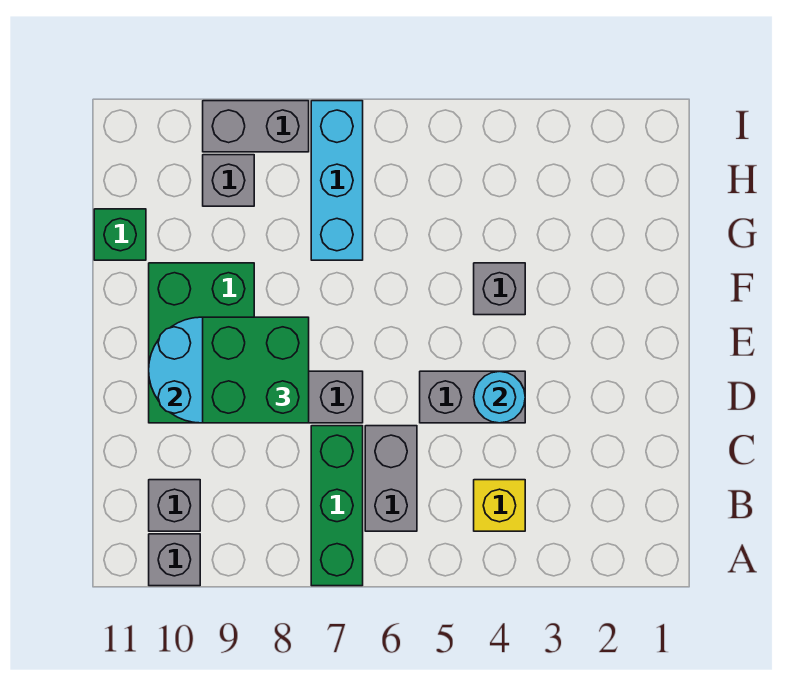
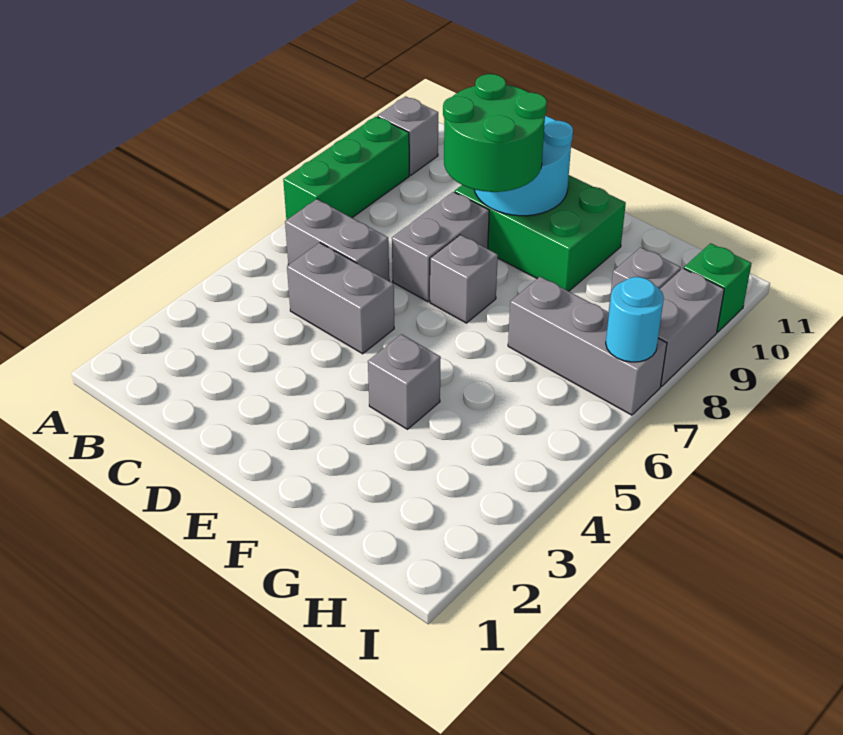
green brick A7:C7 level 1 -> green brick A7:A9 level 1
yellow brick B4 level 1 -> none
grey brick B10 level 1 -> grey brick E7 level 1
grey brick D4:D5 level 1 -> grey brick C5:D5 level 1
cyan round brick D4 level 2 -> cyan round brick I7 level 2
green brick D8:E9 level 3 -> green round brick D8:E9 level 3
cyan brick G7:I7 level 1 -> grey brick G7:I7 level 1
green brick G11 level 1 -> green brick I10 level 1

